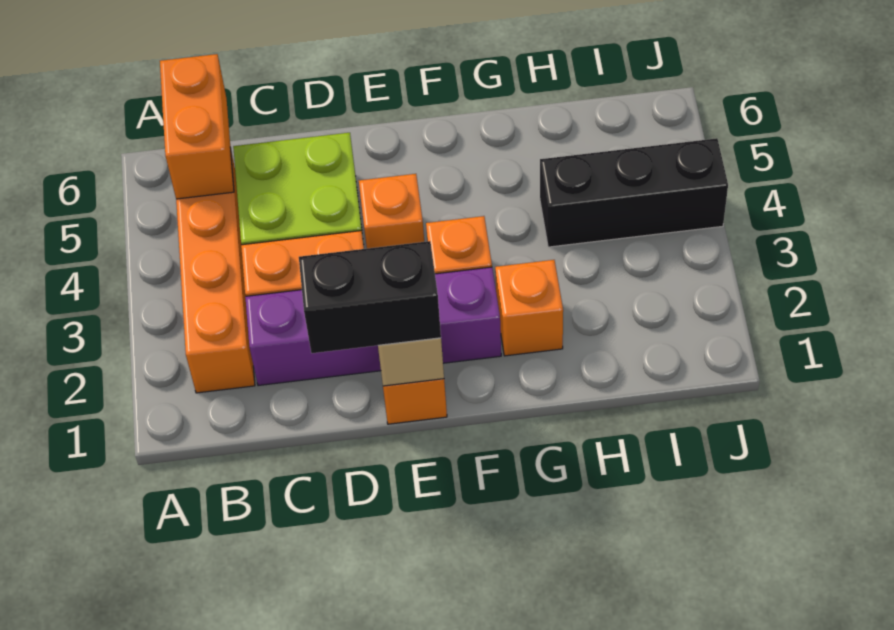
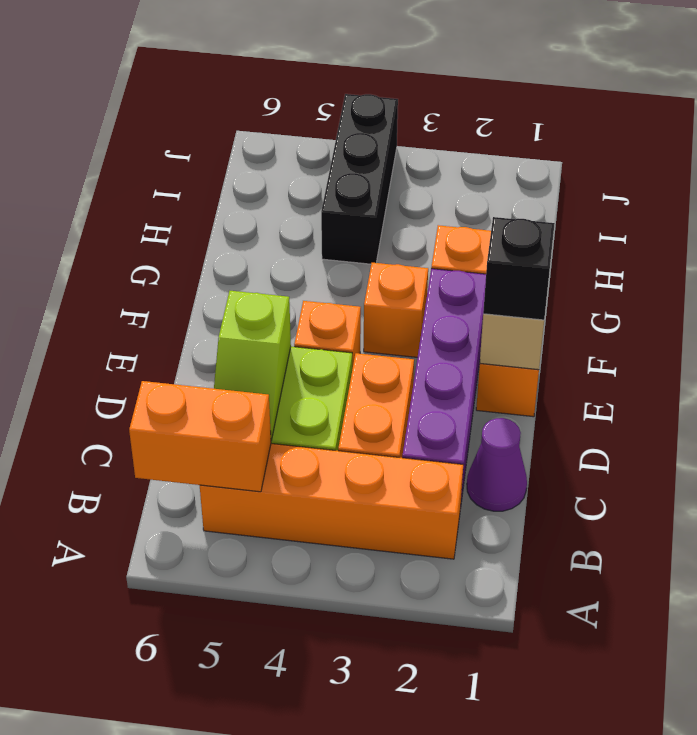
none -> purple cone C1 level 1
none -> lime slope C5:D5 level 2 top D
black brick D1:E1 level 3 -> black brick E1 level 3

